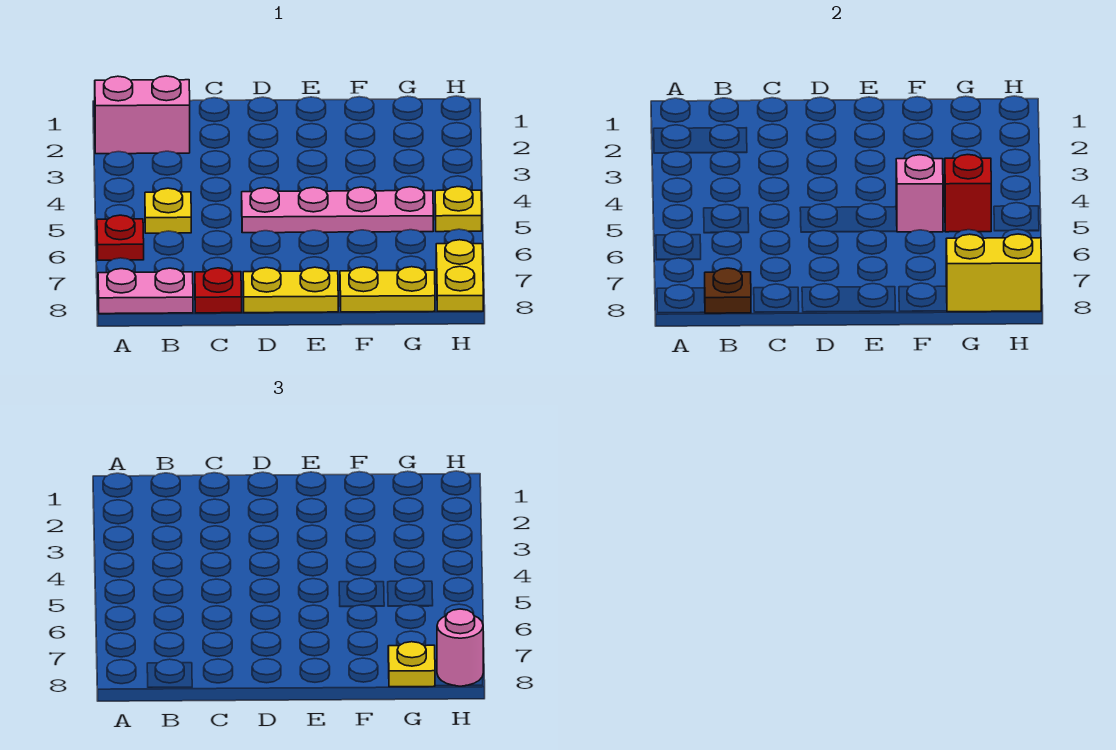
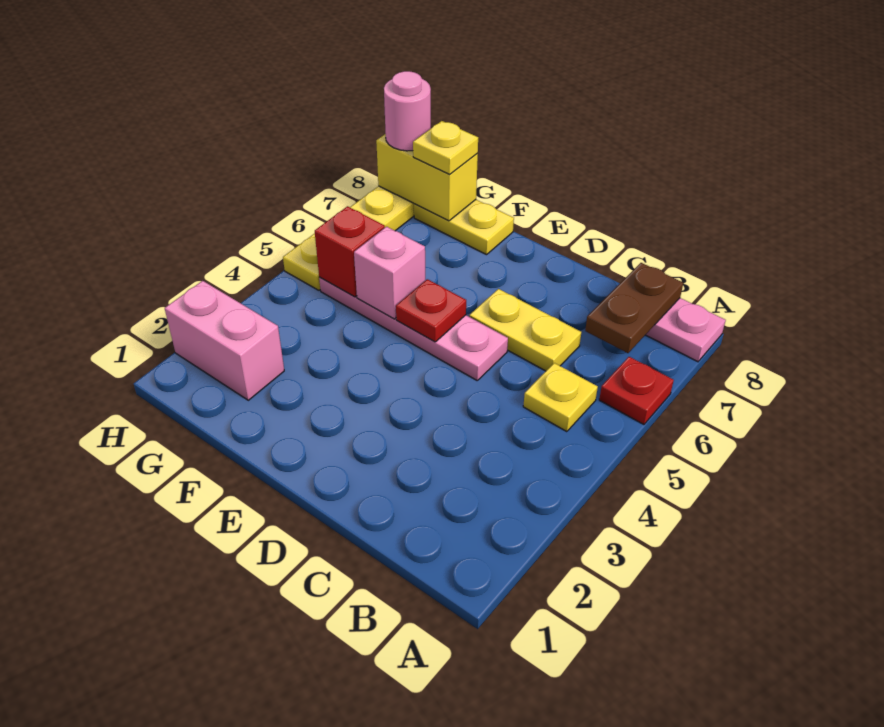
pink brick A2:B2 level 1 -> pink brick G2:H2 level 1
brown plate B8 level 2 -> brown plate B7:B8 level 2
red plate C8 level 1 -> red plate E5 level 2
yellow plate D8:E8 level 1 -> yellow plate C6:D6 level 1

